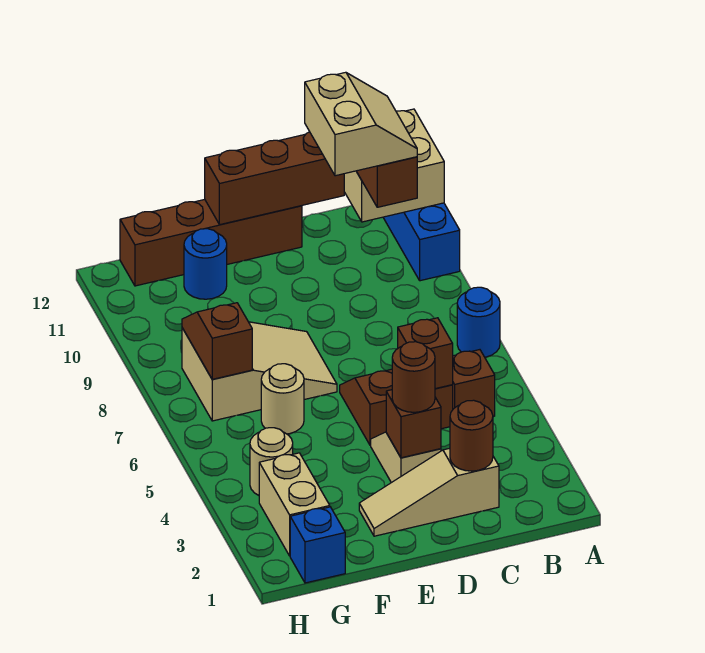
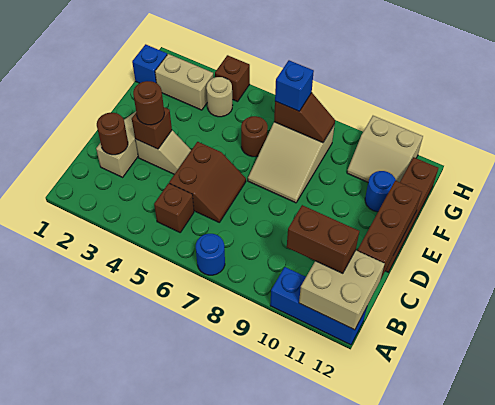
tan slope B10:C11 level 4 top C -> tan slope G10:H11 level 1 top H
brown brick C5 level 2 -> brown brick H4 level 1
tan round brick F6 level 1 -> brown round brick F6 level 1
none -> blue brick G7 level 3

